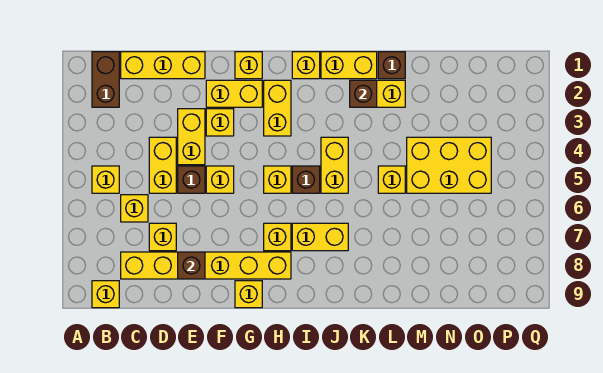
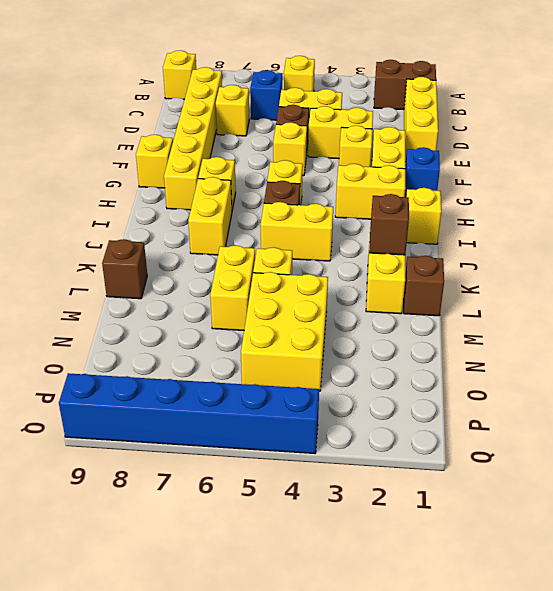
yellow brick C6 level 1 -> blue brick C6 level 1
brown brick E8 level 2 -> brown brick L9 level 1
yellow brick G1 level 1 -> blue brick G1 level 1
yellow brick J1:K1 level 1 -> yellow brick L6:M6 level 1
none -> blue brick Q4:Q9 level 1

